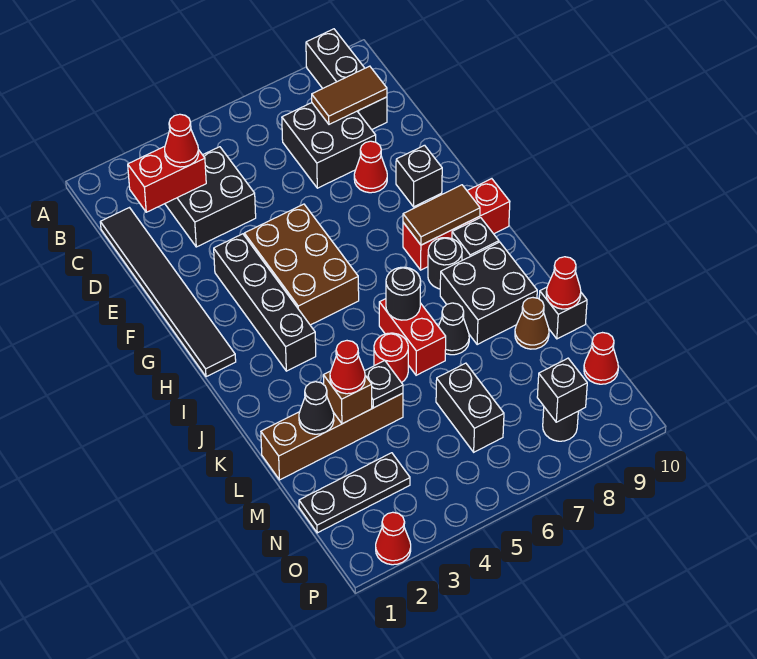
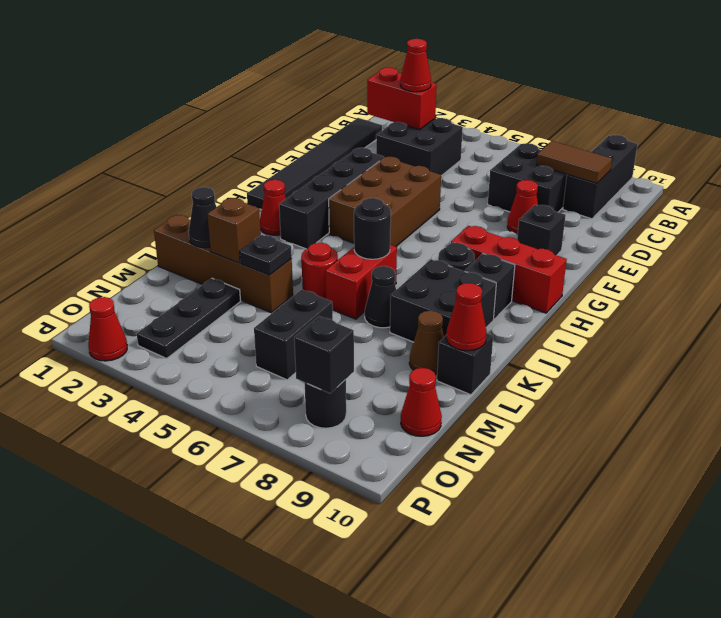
brown tile H8:H9 level 2 -> none
red cone L3 level 3 -> red cone I2 level 1
black plate N1:N3 level 1 -> black plate M3:O3 level 1

